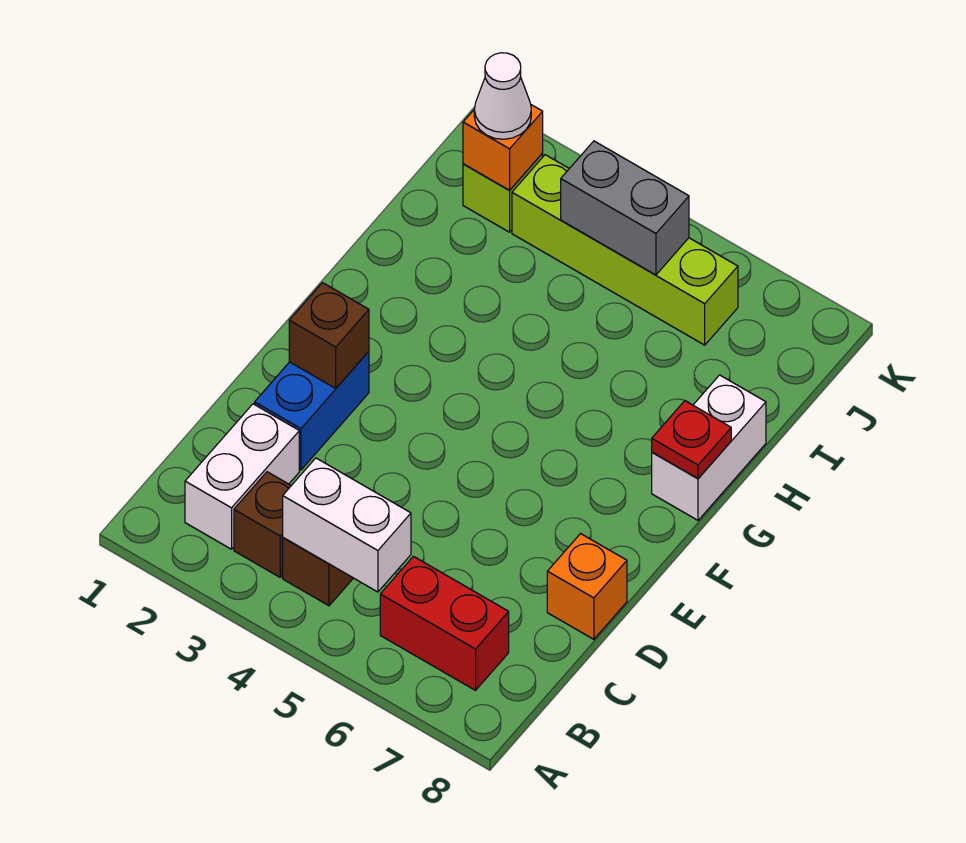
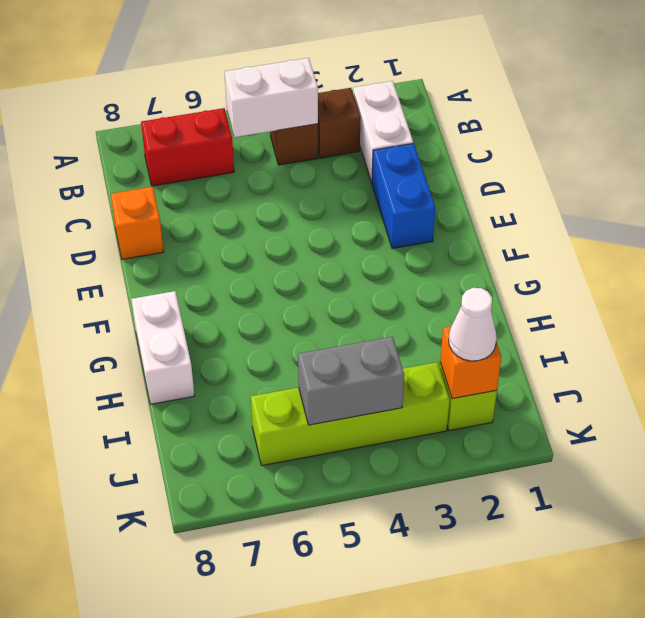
brown brick E2 level 2 -> none
red plate G8 level 2 -> none

